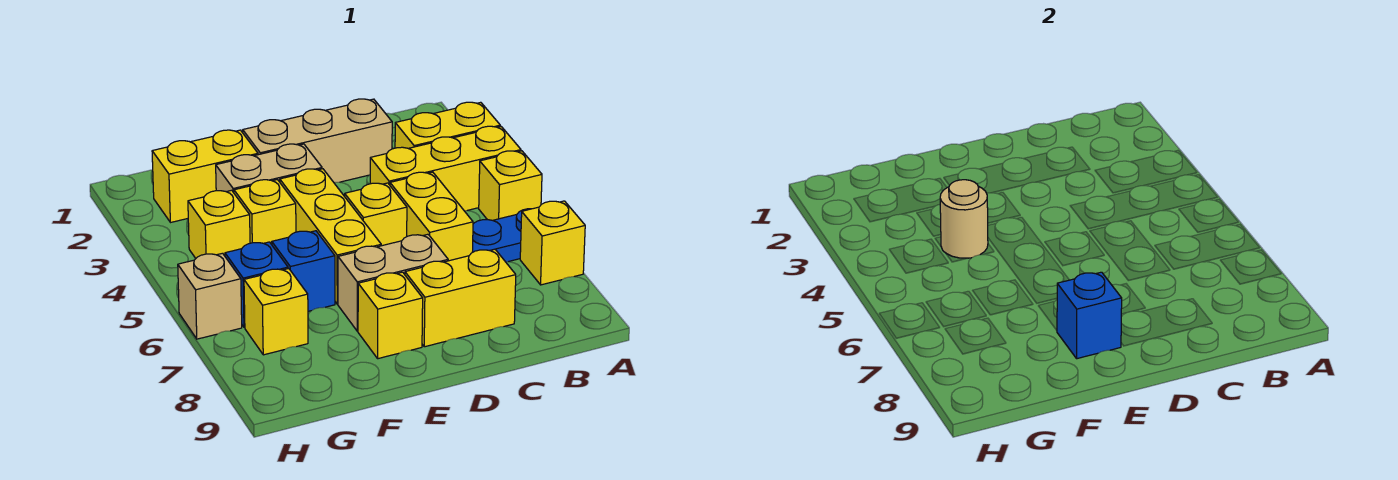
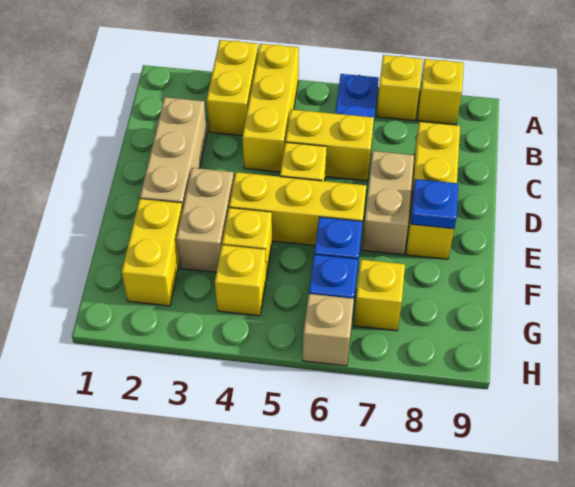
yellow brick A5 level 1 -> yellow brick A8 level 1
blue brick E8 level 2 -> blue plate E8 level 2
tan round brick F4 level 2 -> none

